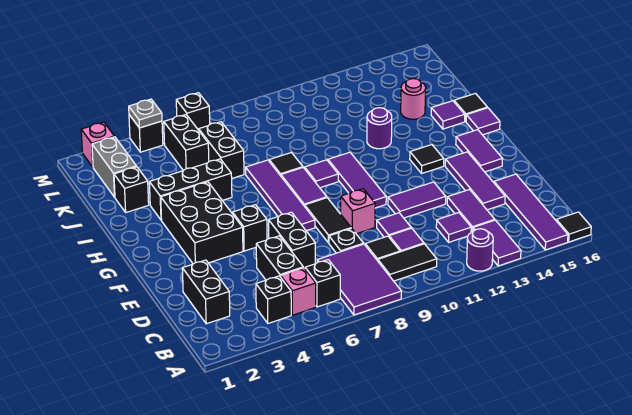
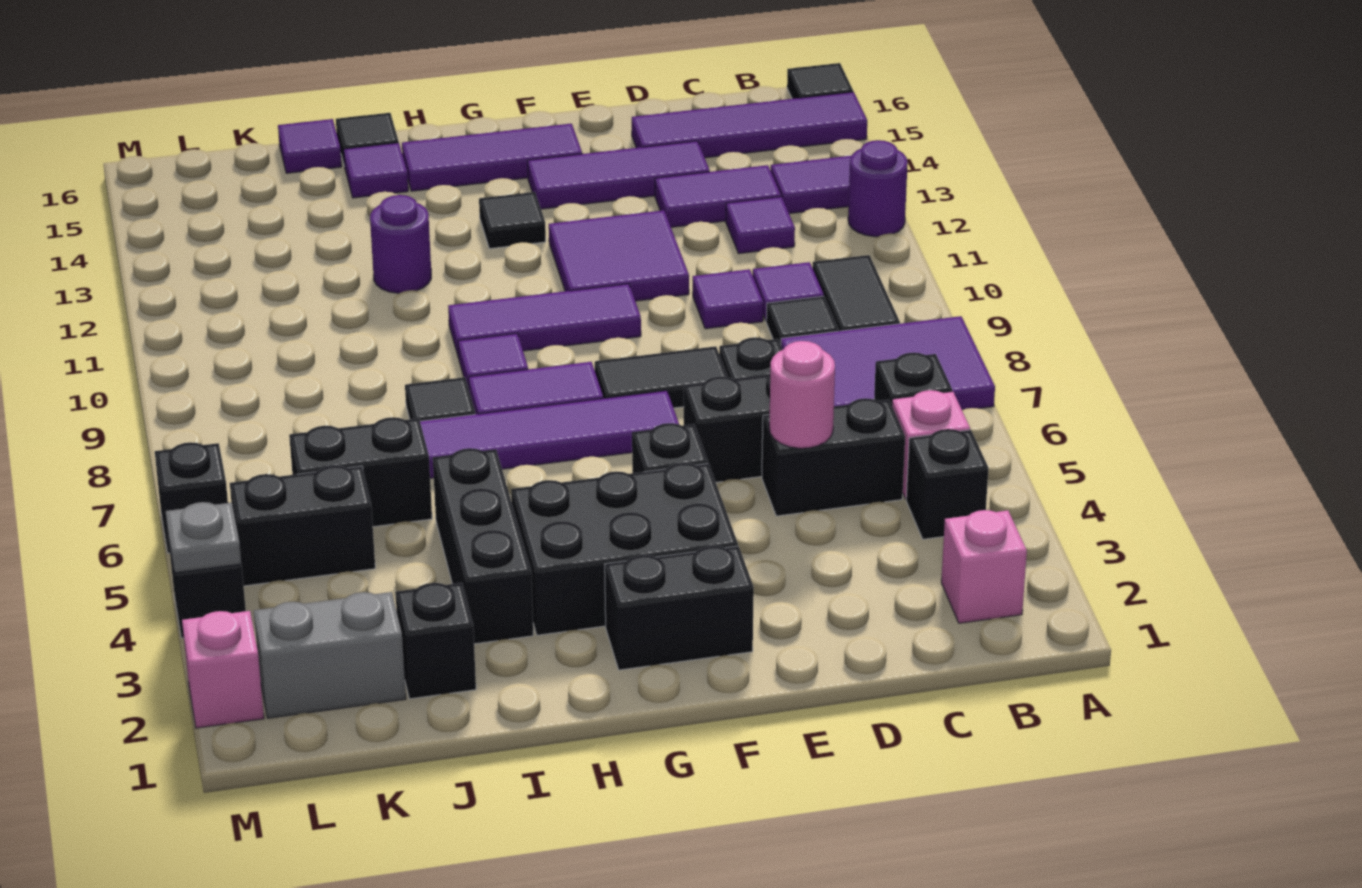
black brick C2:D2 level 1 -> black brick F2:G2 level 1
pink brick E9 level 1 -> pink brick B2 level 1
purple tile E11:E12 level 1 -> purple tile E11:F12 level 1
purple tile F15:G15 level 1 -> purple tile F15:H15 level 1
purple tile H16 level 1 -> purple tile J16 level 1
pink round brick J14 level 1 -> pink round brick D5 level 2

